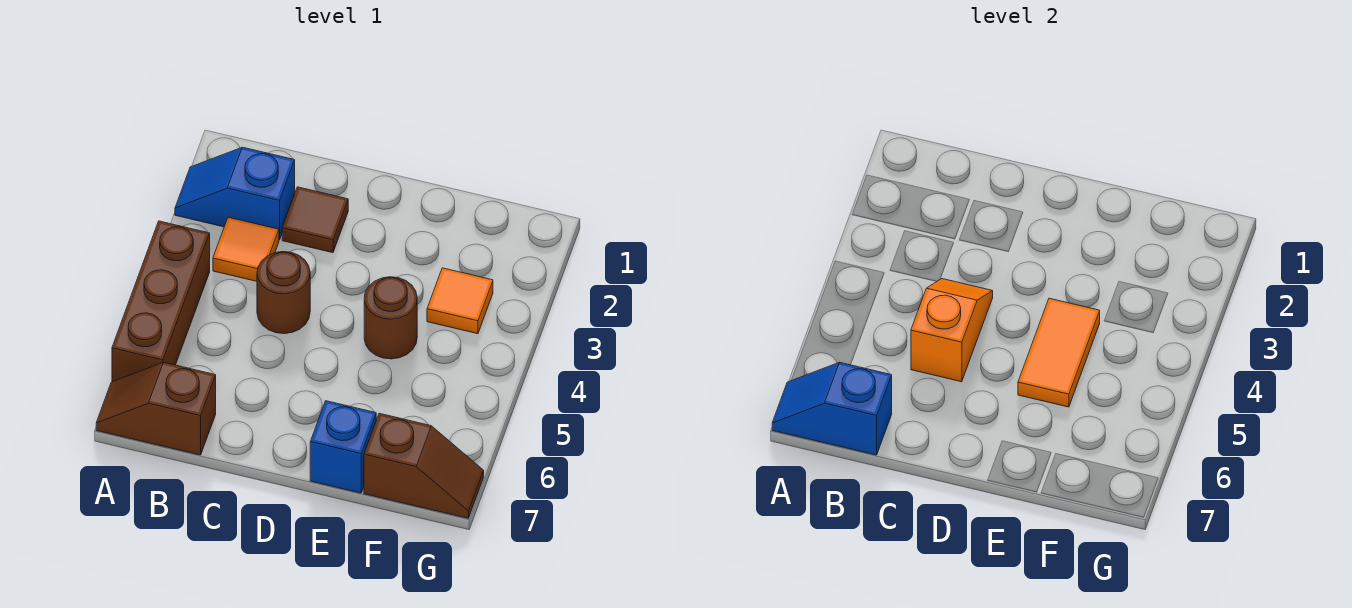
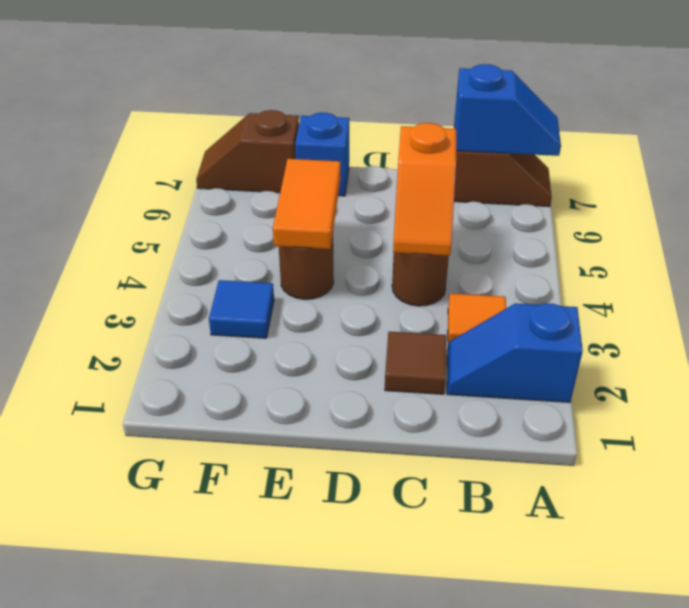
blue slope A2:B2 level 1 top B -> blue slope A2:B2 level 1 top A
brown brick A4:A6 level 1 -> none
orange tile F3 level 1 -> blue tile F3 level 1

